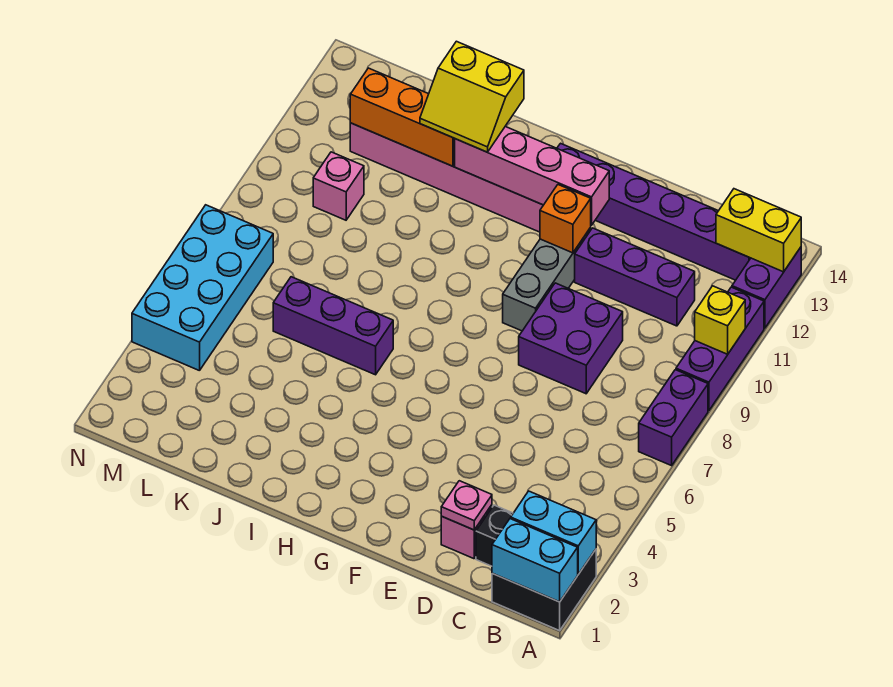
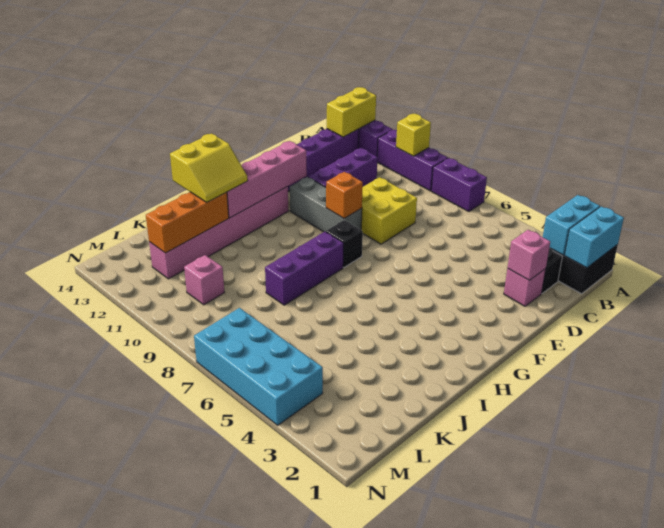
pink plate D2 level 2 -> pink brick D2 level 2
purple brick D8:E9 level 1 -> yellow brick D8:E9 level 1
orange brick F11 level 2 -> orange brick F9 level 2
none -> black brick G8 level 1
purple brick I6:K6 level 1 -> purple brick H8:J8 level 1

